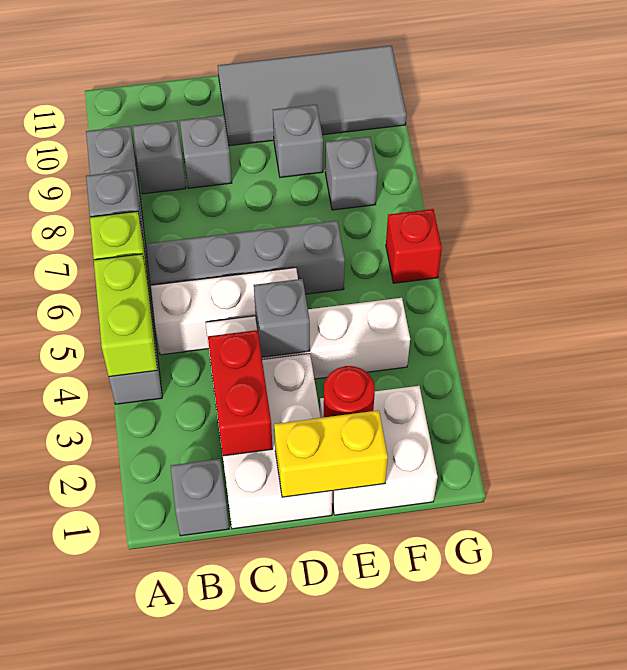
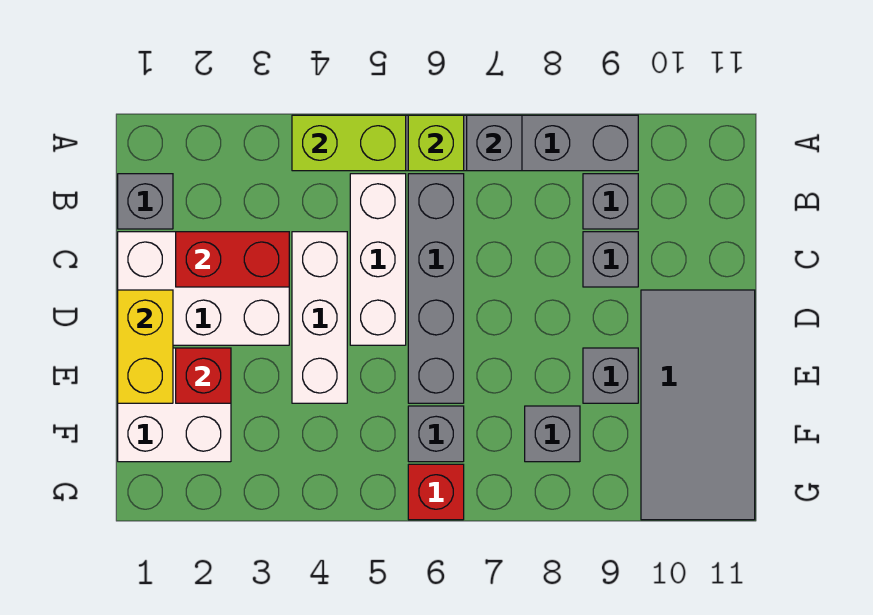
white brick C4:F4 level 1 -> white brick C4:E4 level 1
grey brick D4 level 2 -> grey brick F6 level 1
red round brick E2 level 2 -> red brick E2 level 2

